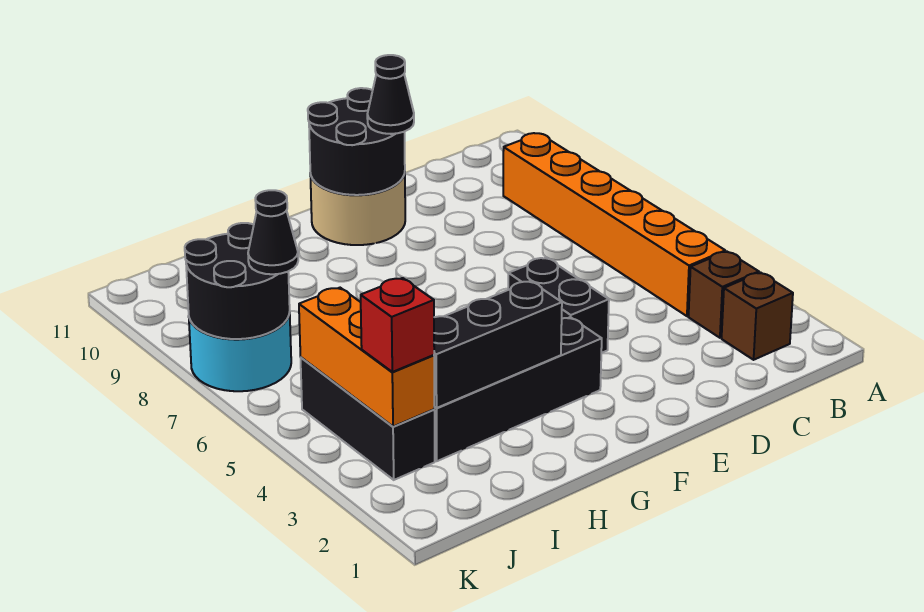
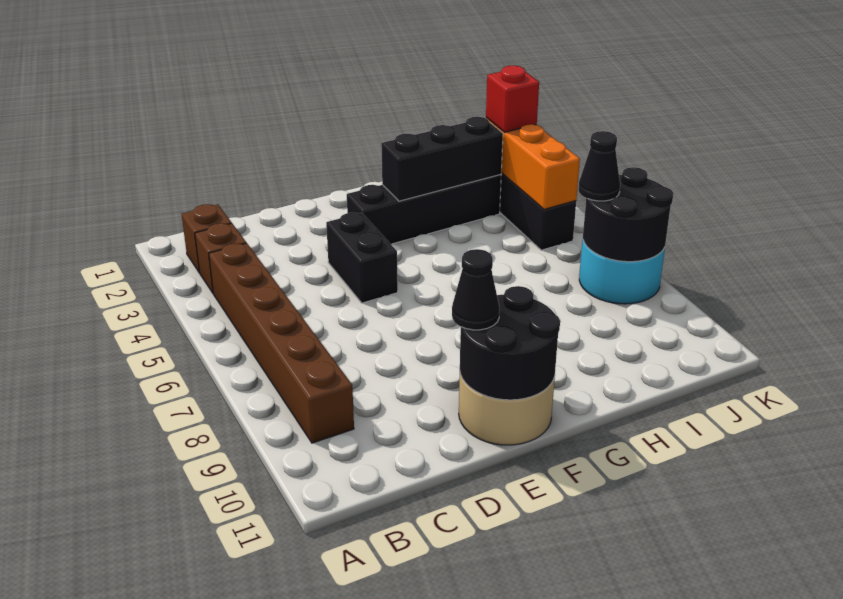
orange brick B4:B9 level 1 -> brown brick B4:B9 level 1

